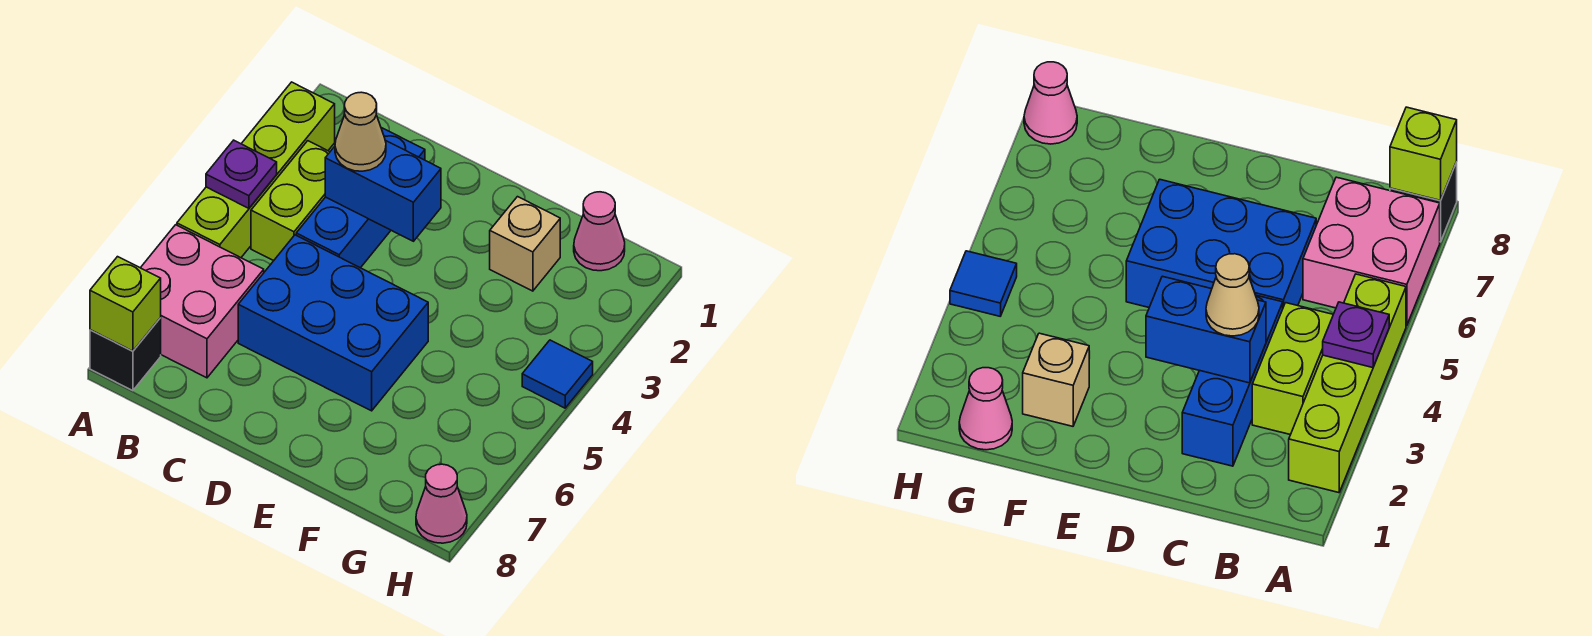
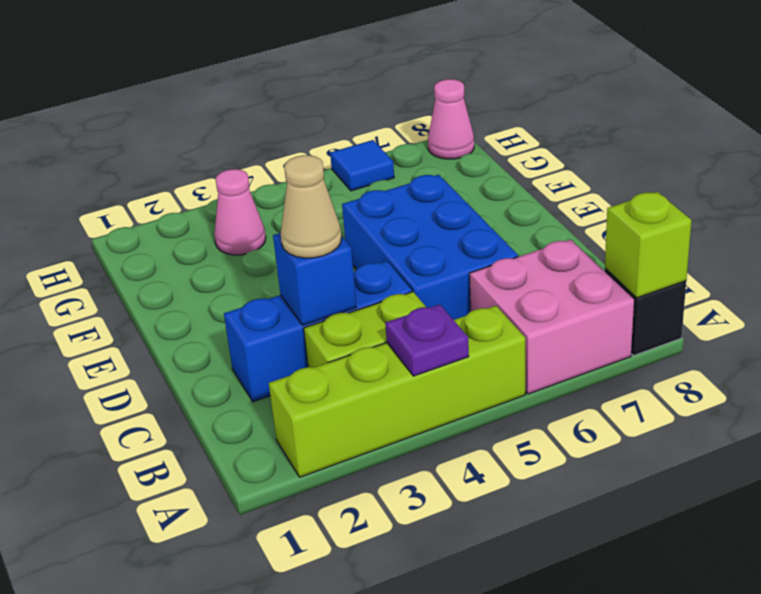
blue brick C3:D3 level 2 -> blue brick C3 level 2
tan brick F2 level 1 -> none
pink cone G1 level 1 -> pink cone G3 level 1
blue tile H4 level 1 -> blue tile H6 level 1

